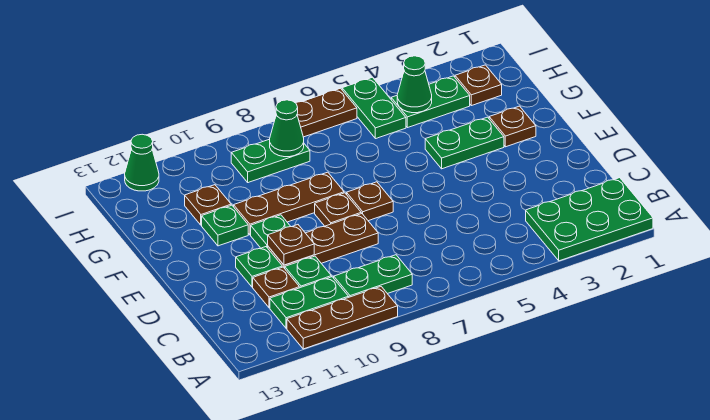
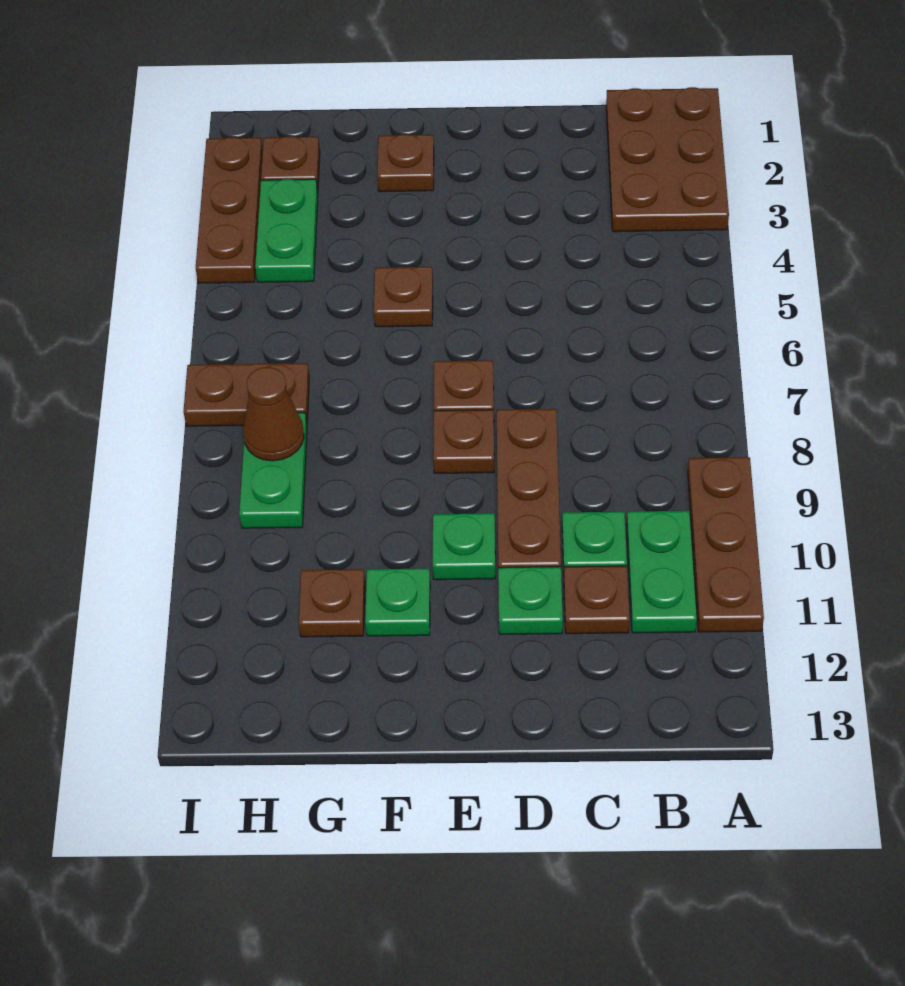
green plate A1:B3 level 1 -> brown plate A1:B3 level 1
green plate B8:B9 level 1 -> none
brown plate D10 level 2 -> brown plate F5 level 1
green plate F3:F4 level 1 -> none
brown plate F8:F10 level 1 -> brown plate I2:I4 level 1
green cone H4 level 2 -> none
green plate H5:I5 level 1 -> none
green cone H8 level 2 -> brown cone H8 level 2
brown plate I6:I7 level 1 -> brown plate H7:I7 level 1
green cone I12 level 1 -> none

